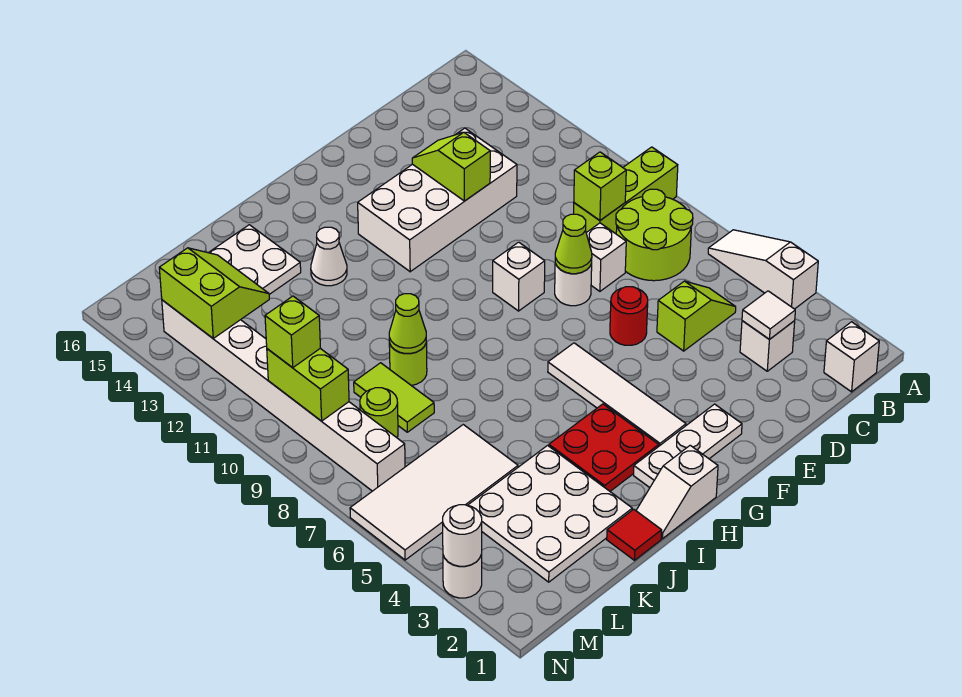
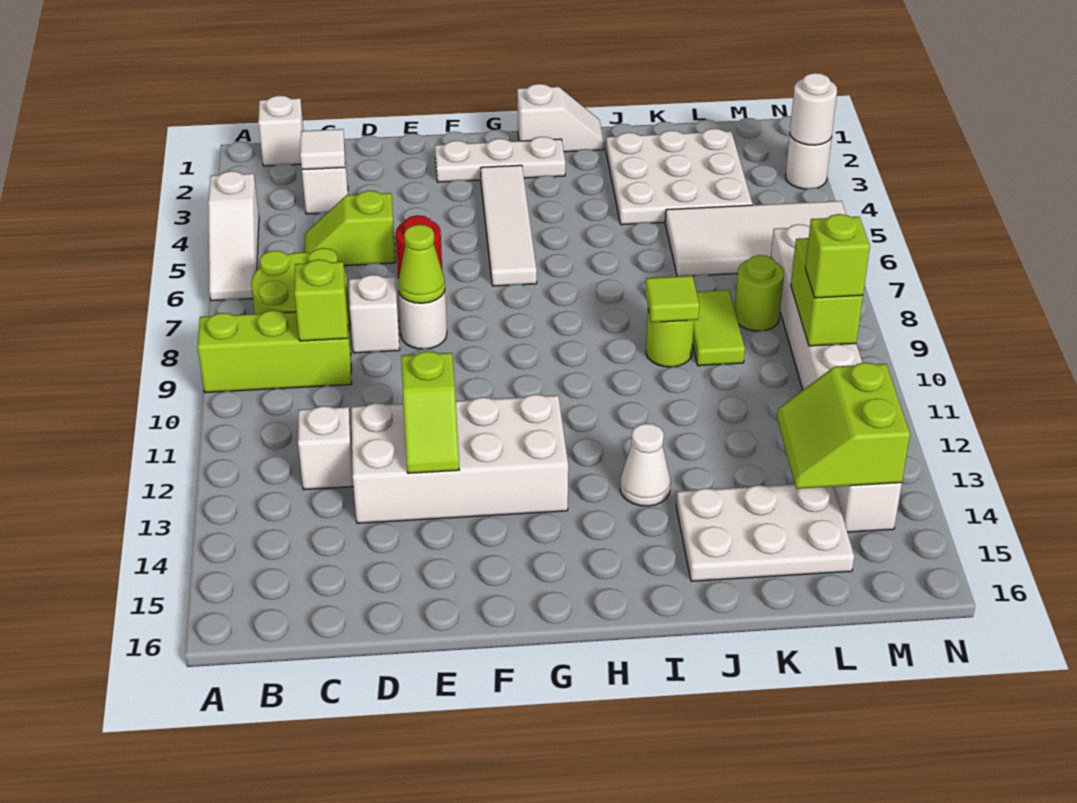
white brick F9 level 1 -> white brick C12 level 1
red plate H3:I4 level 1 -> none
red tile J1 level 1 -> none
lime cone J9 level 2 -> lime tile J9 level 2

